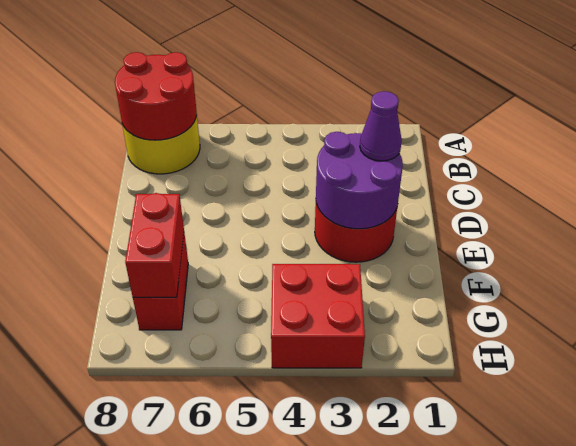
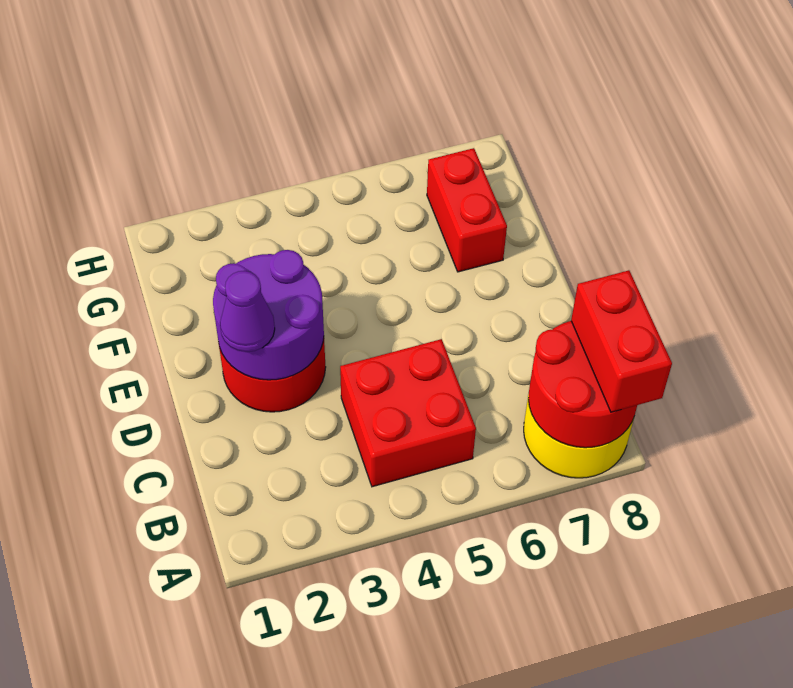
red brick F7:G7 level 2 -> red brick A8:B8 level 3
red brick G3:H4 level 1 -> red brick B4:C5 level 1

